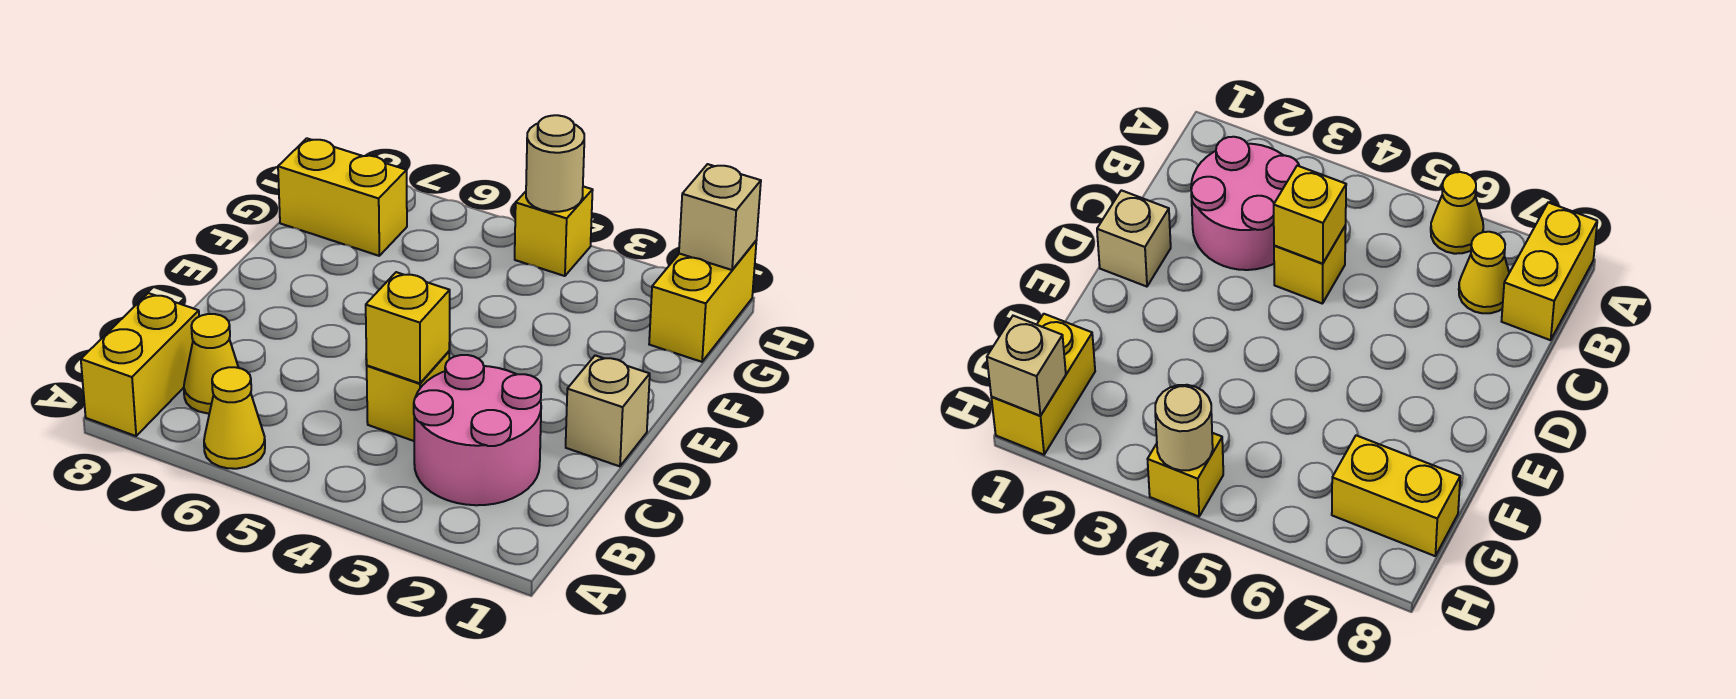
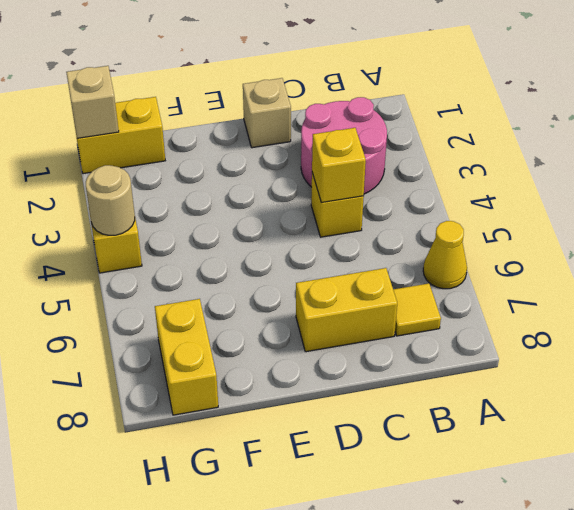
yellow brick A8:B8 level 1 -> yellow brick C7:D7 level 1
yellow cone B7 level 1 -> yellow tile B7 level 1

